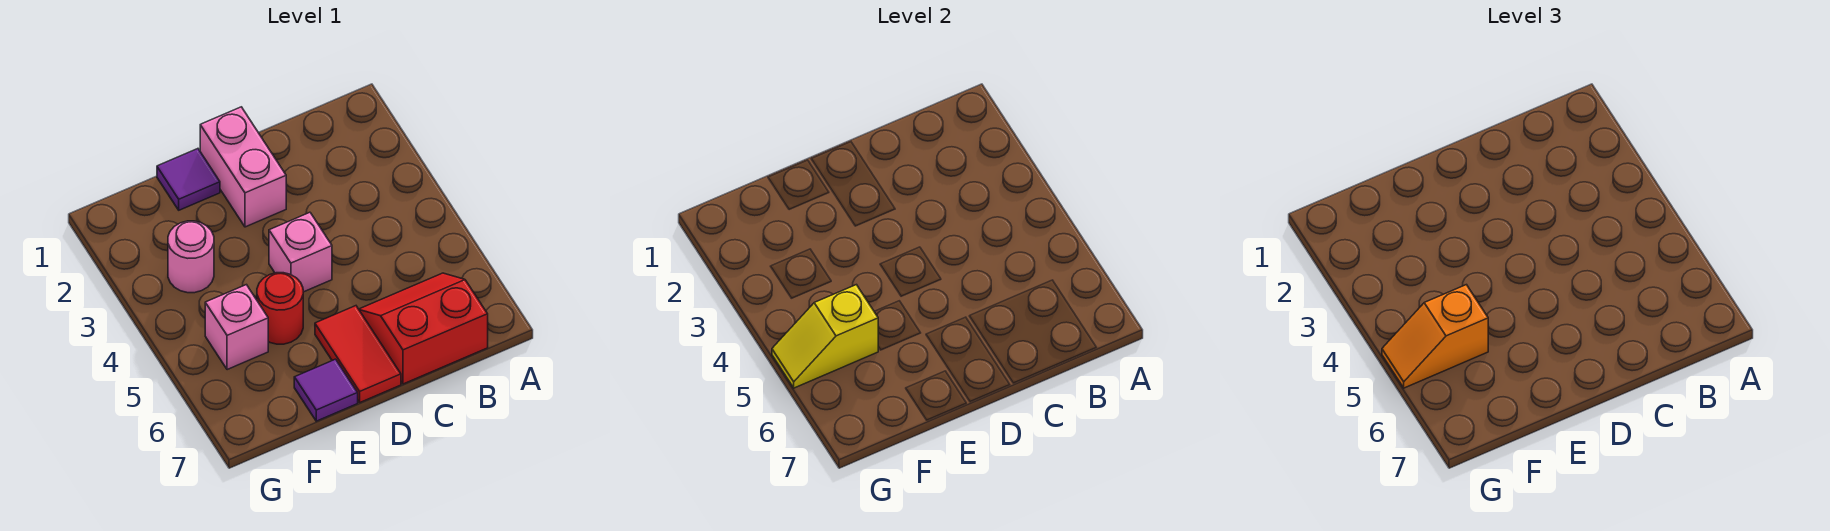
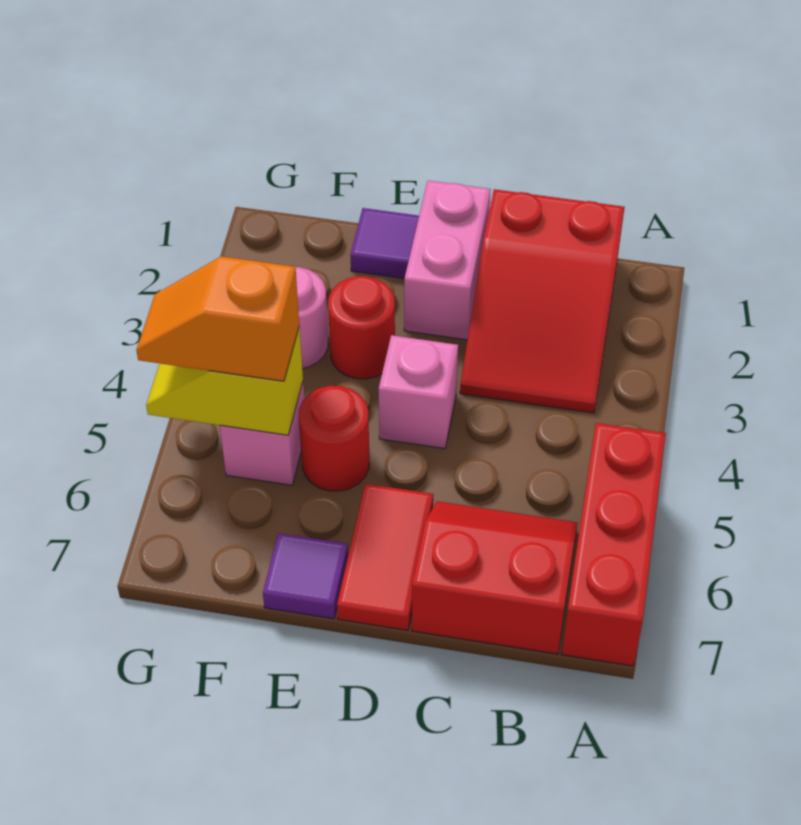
none -> red brick A5:A7 level 1
none -> red slope B1:C3 level 1 top 1
none -> red round brick E3 level 1

